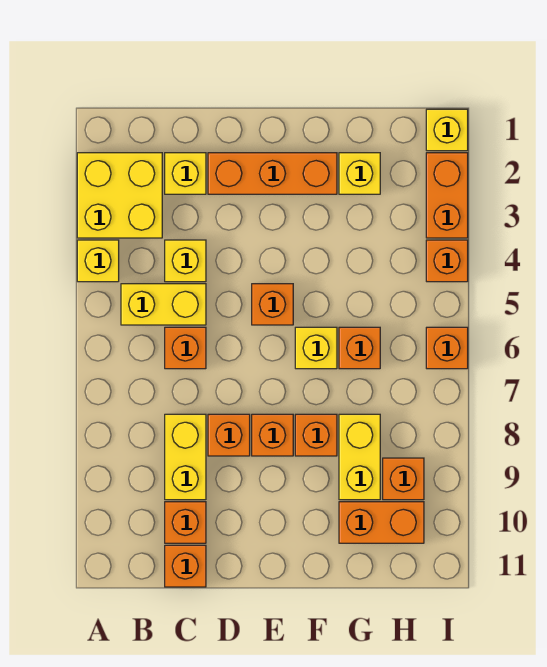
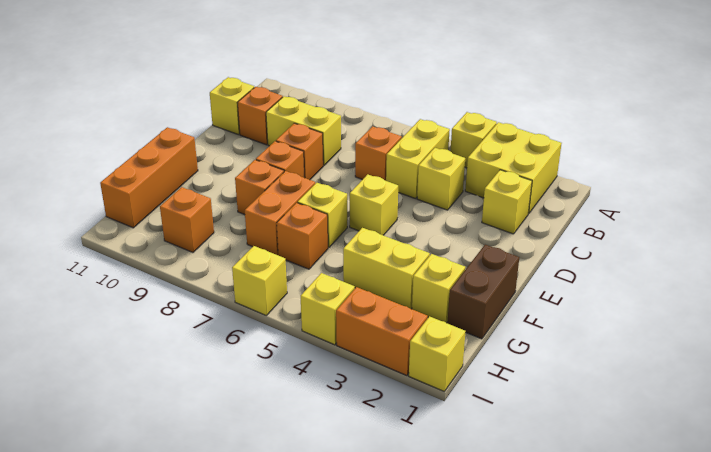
orange brick C11 level 1 -> yellow brick C11 level 1
orange brick D2:F2 level 1 -> orange brick F11:H11 level 1
orange brick E5 level 1 -> yellow brick E5 level 1
none -> brown brick F1:G1 level 1
yellow brick G8:G9 level 1 -> yellow brick G3:G4 level 1
orange brick G10:H10 level 1 -> orange brick F7:G7 level 1
orange brick I4 level 1 -> yellow brick I4 level 1
orange brick I6 level 1 -> yellow brick I6 level 1

